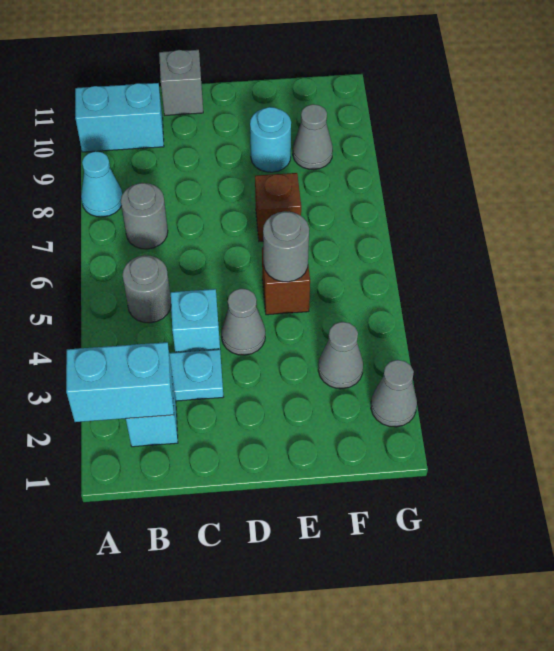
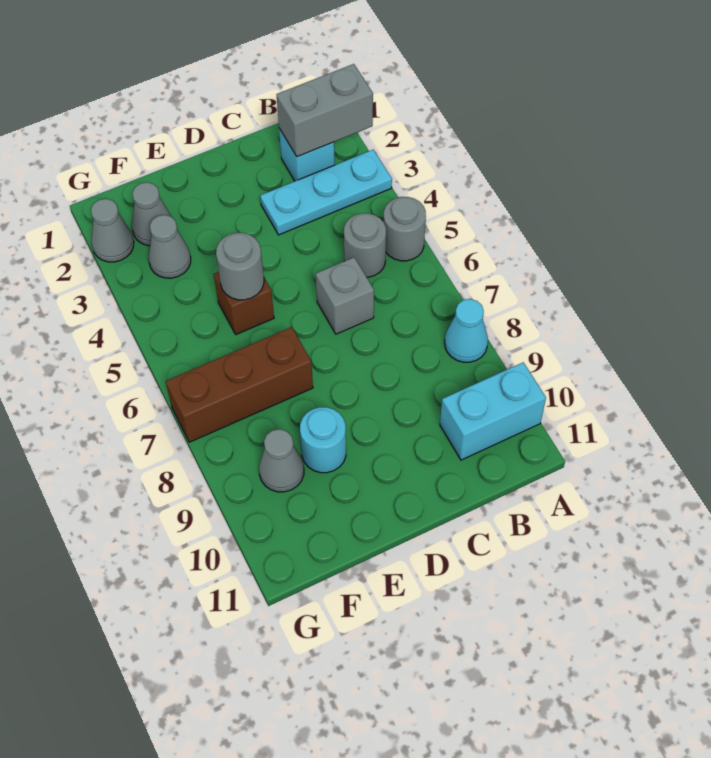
cyan brick A2:B2 level 2 -> grey brick A2:B2 level 2
grey round brick B7 level 1 -> grey round brick A5 level 1
cyan brick C4 level 1 -> none
grey brick C11 level 1 -> grey brick C6 level 1
grey cone D4 level 1 -> grey cone F2 level 1
brown brick E7 level 1 -> brown brick E7:G7 level 1

